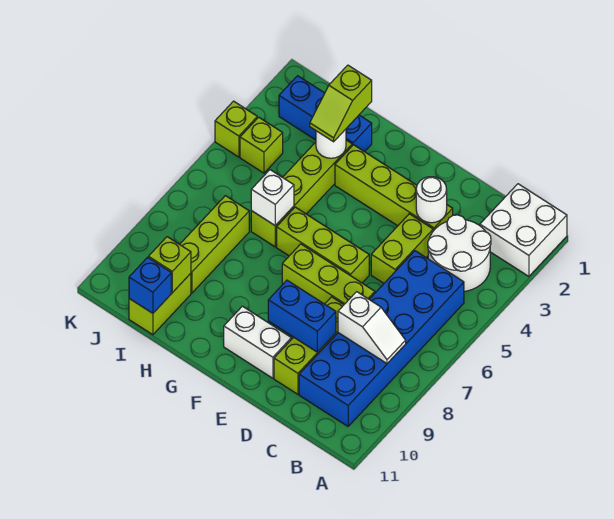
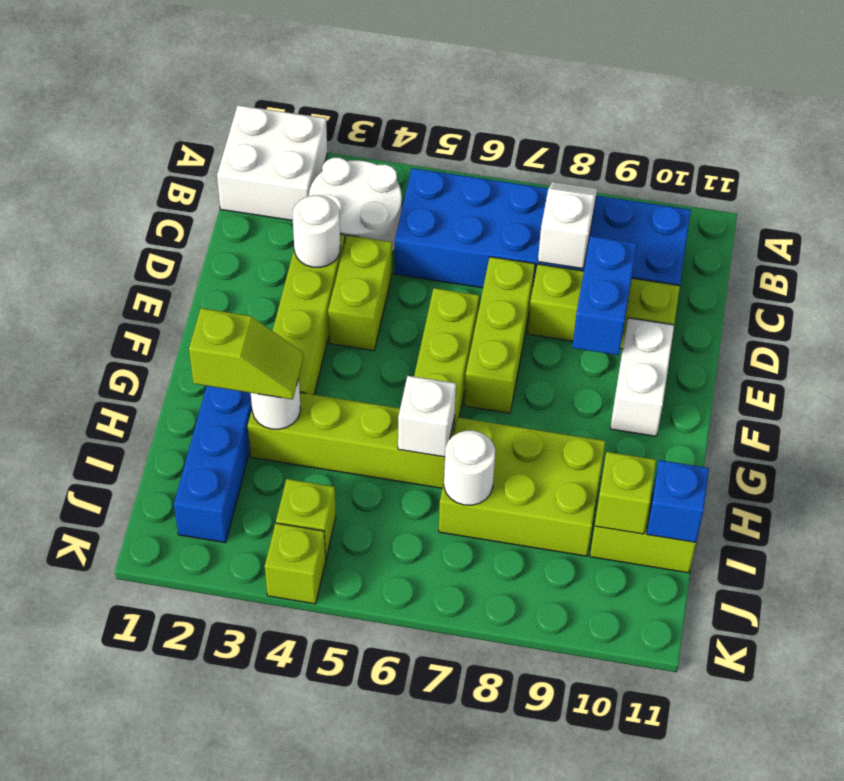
lime brick D4:D5 level 1 -> lime brick D4:E4 level 1
lime brick I7:I9 level 1 -> lime brick H7:I9 level 1
none -> white round brick I7 level 2

